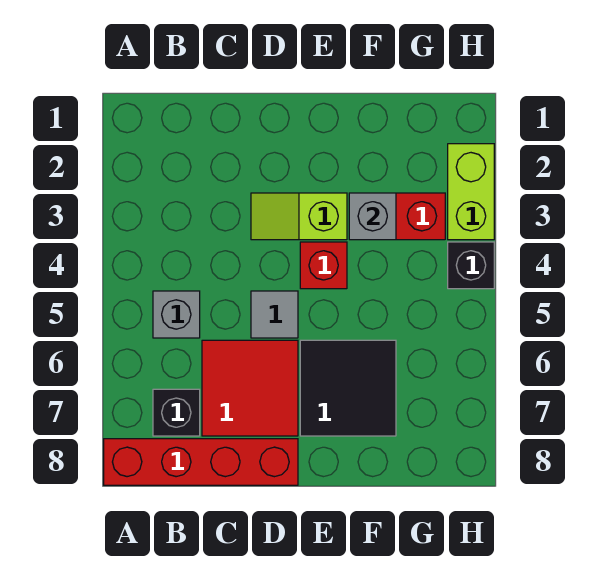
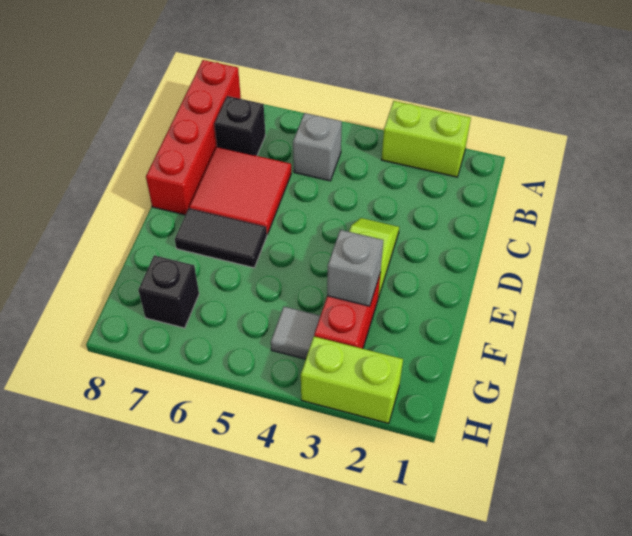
none -> lime brick A2:A3 level 1
grey tile D5 level 1 -> grey tile G4 level 1
red brick E4 level 1 -> none
black tile E6:F7 level 1 -> black tile E6:E7 level 1
black brick H4 level 1 -> black brick G7 level 1

